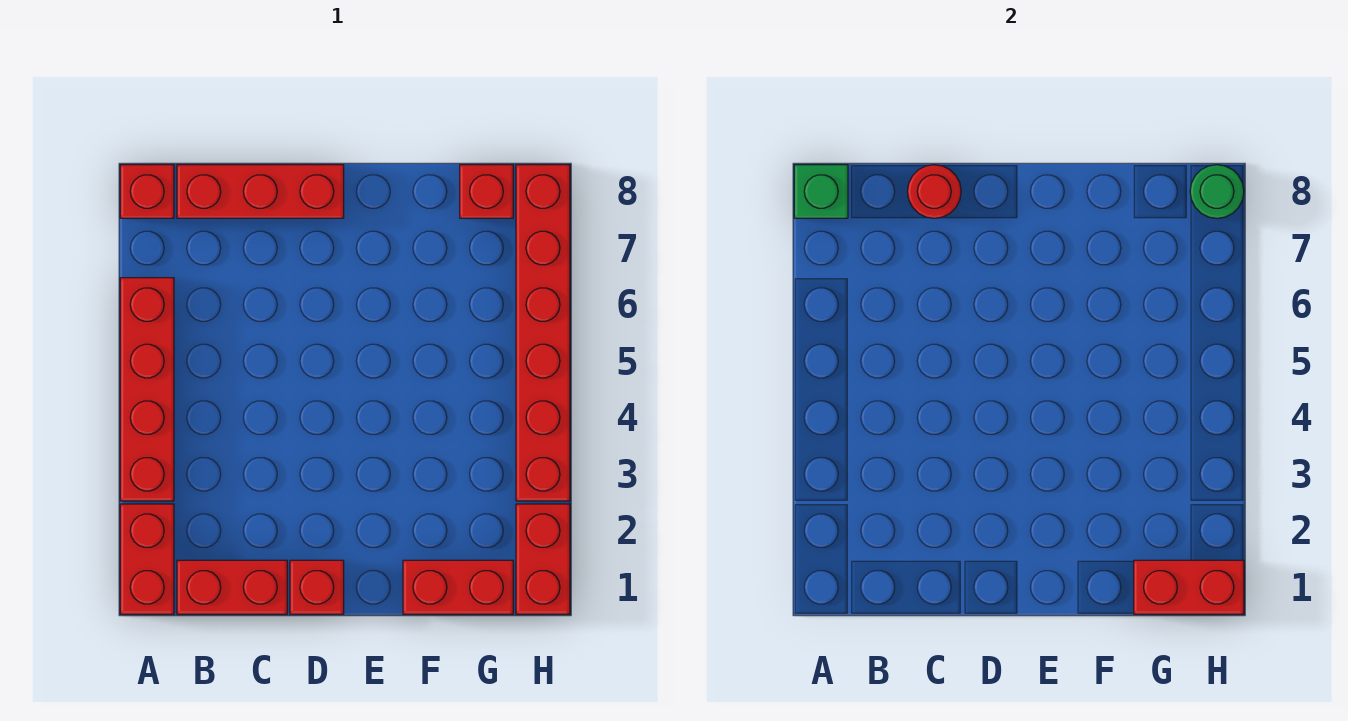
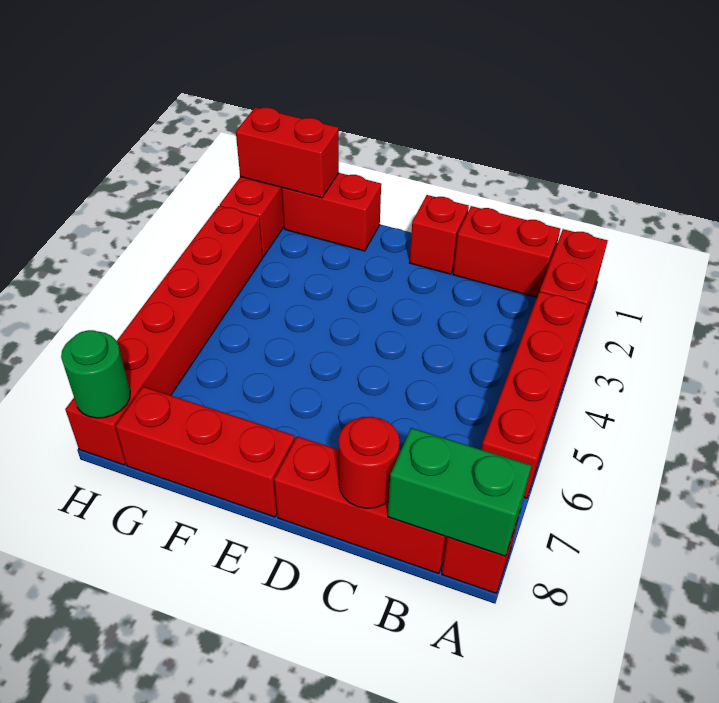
green brick A8 level 2 -> green brick A8:B8 level 2
red brick G8 level 1 -> red brick E8:G8 level 1

